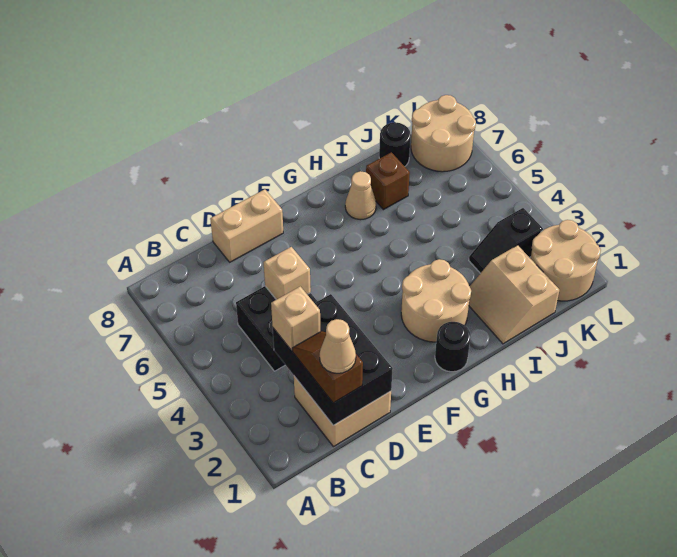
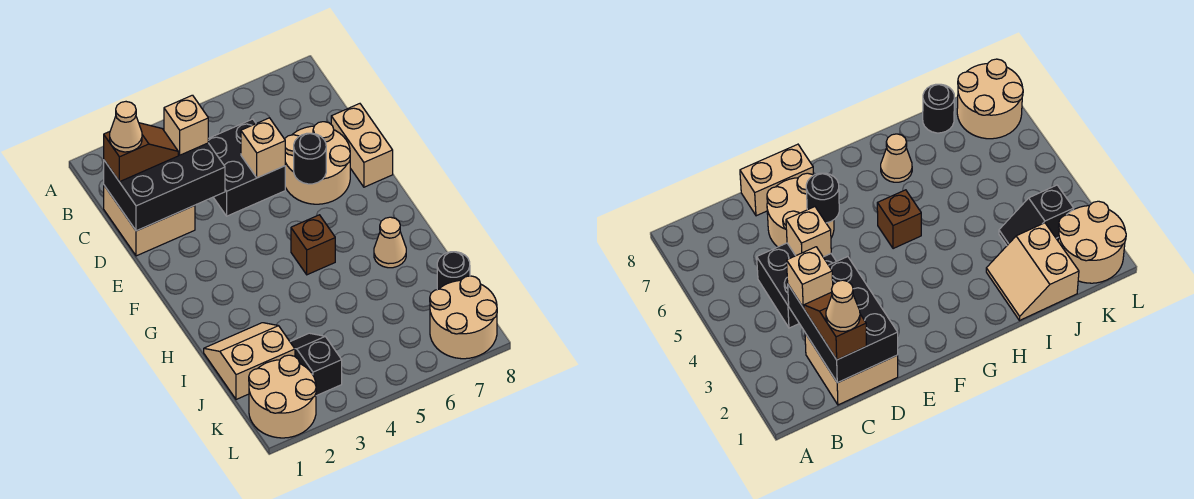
black round brick G1 level 1 -> black round brick E6 level 2
tan round brick G2:H3 level 1 -> tan round brick D6:E7 level 1
brown brick I7 level 1 -> brown brick G5 level 1

